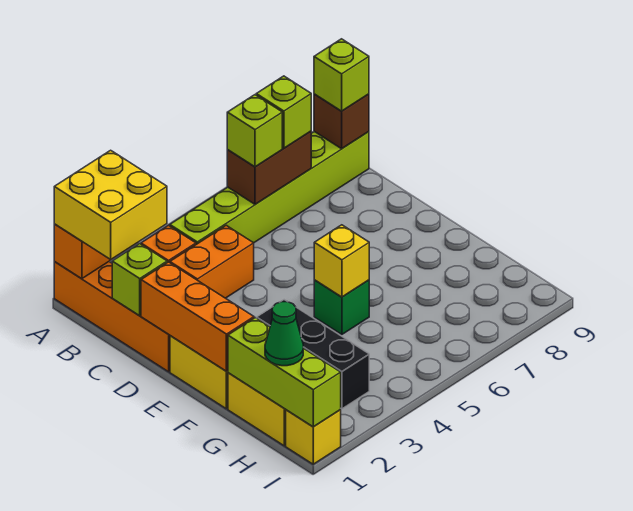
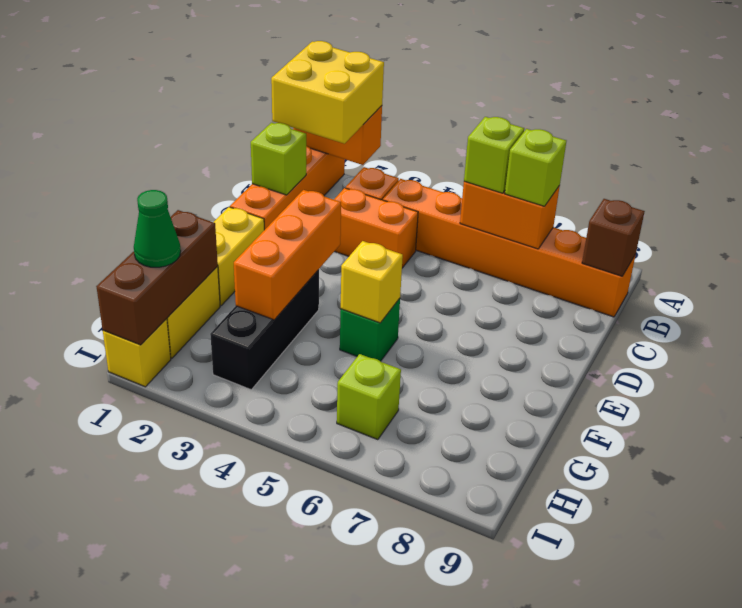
lime brick B4:B9 level 1 -> orange brick B4:B9 level 1
brown brick B6:B7 level 2 -> orange brick B6:B7 level 2
lime brick B9 level 3 -> lime brick H6 level 1
orange brick D1:F1 level 2 -> orange brick E3:G3 level 2
lime brick G1:I1 level 2 -> brown brick G1:I1 level 2

